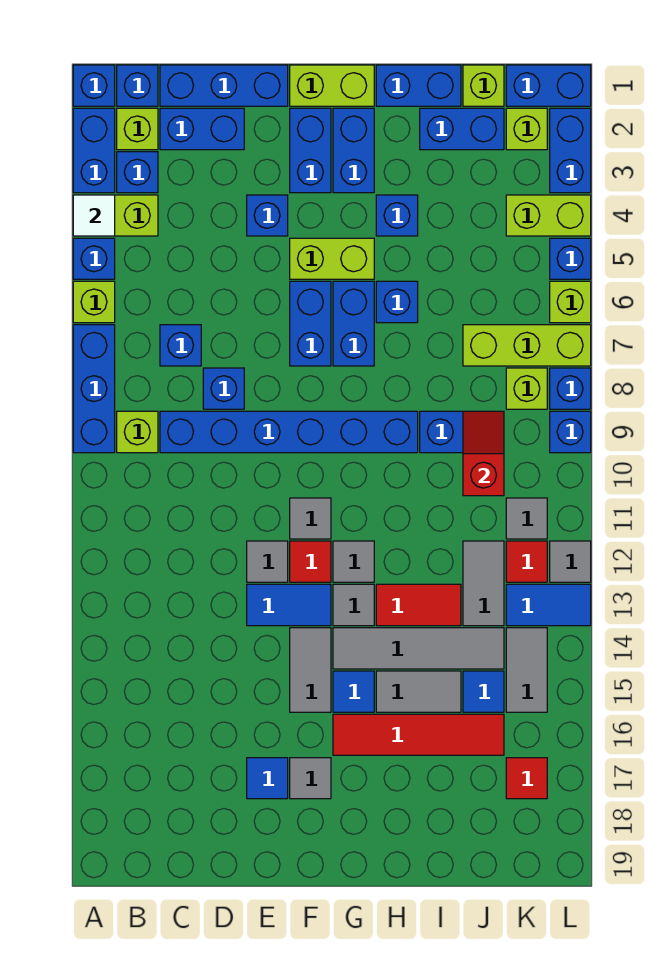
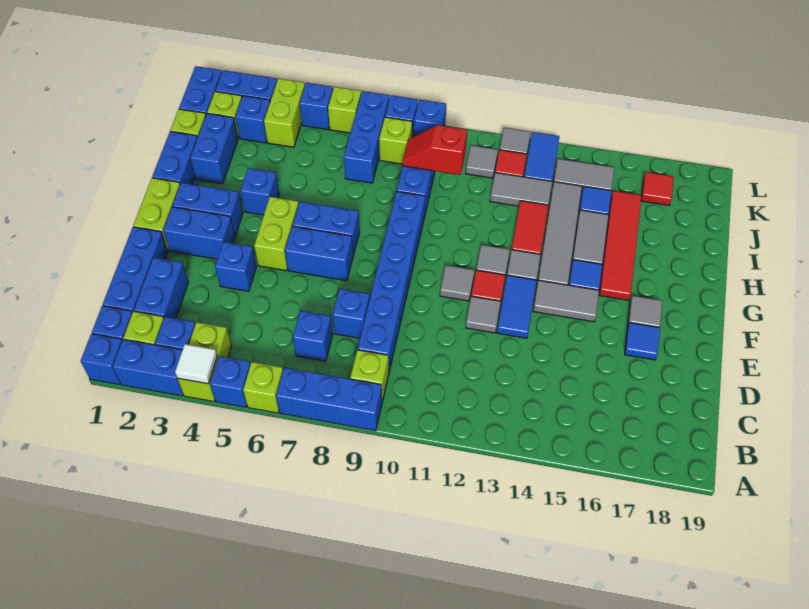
blue brick H6 level 1 -> blue brick K3 level 1
lime brick J7:L7 level 1 -> blue brick J7:L7 level 1

